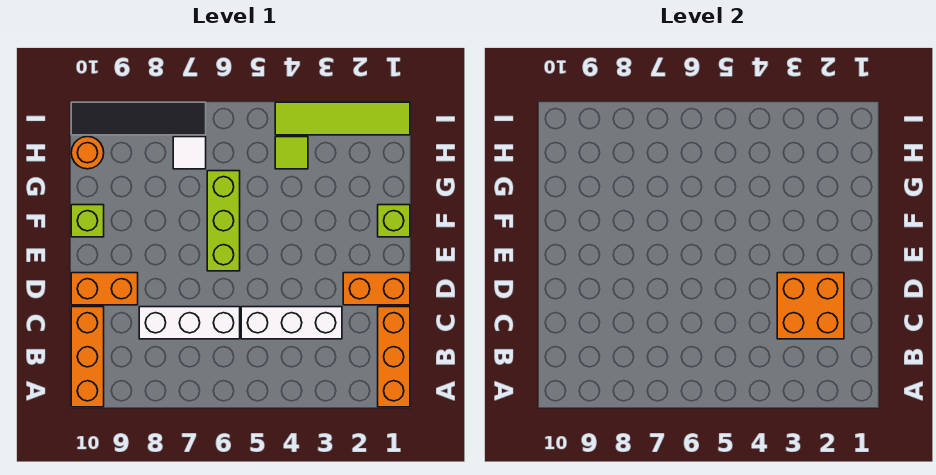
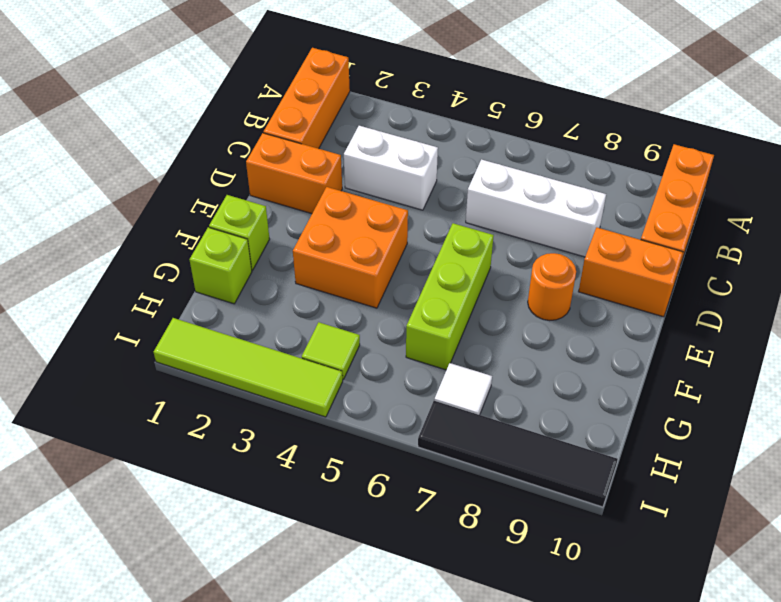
orange brick C2:D3 level 2 -> orange brick E3:F4 level 1
white brick C3:C5 level 1 -> white brick C3:C4 level 1
lime brick F10 level 1 -> lime brick G1 level 1
orange round brick H10 level 1 -> orange round brick E8 level 1

